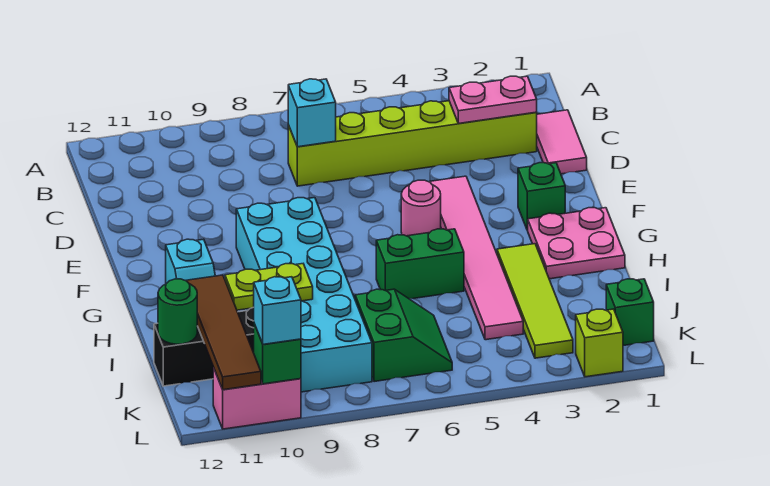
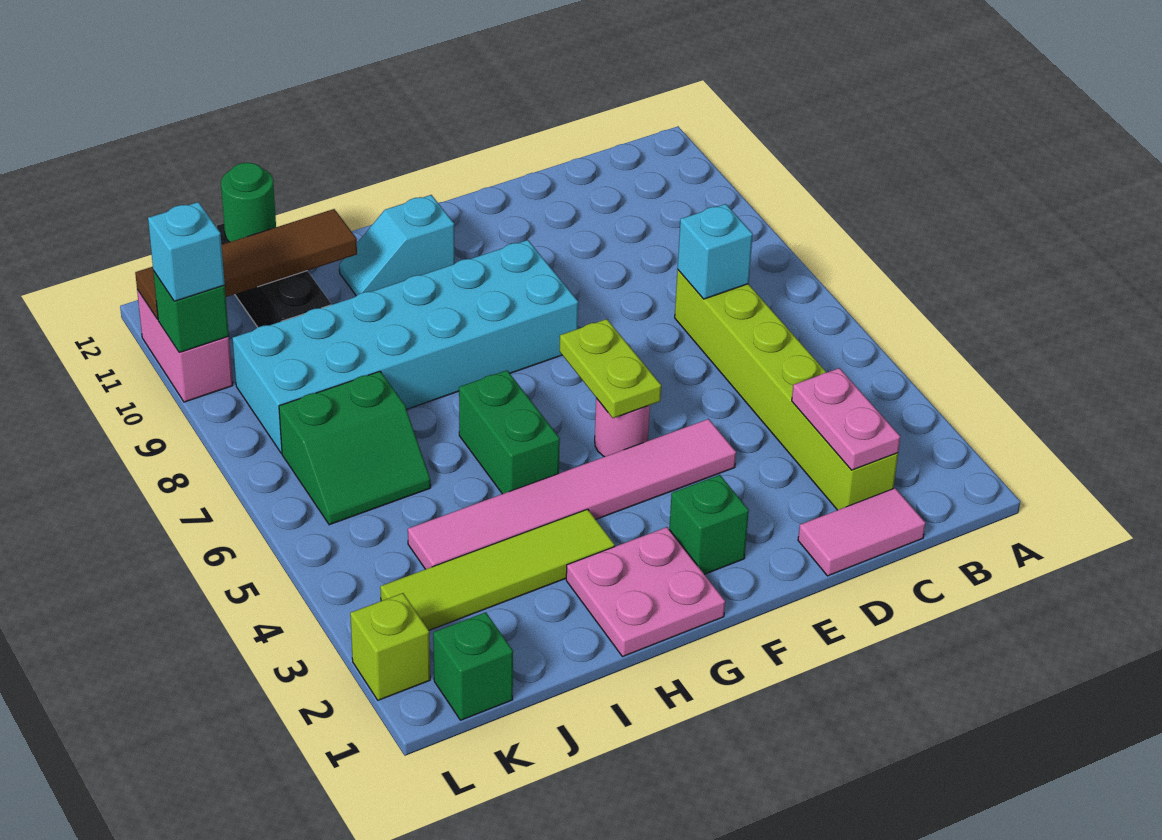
lime plate I9:I10 level 2 -> lime plate F5:F6 level 2

